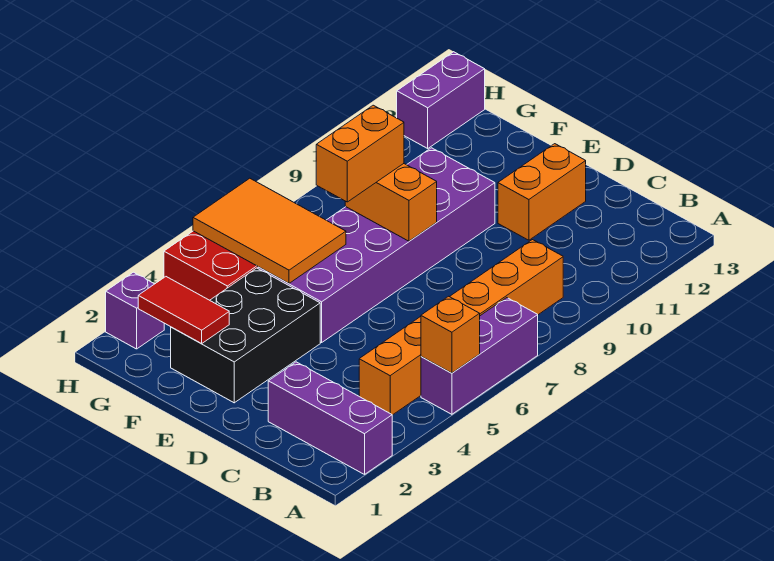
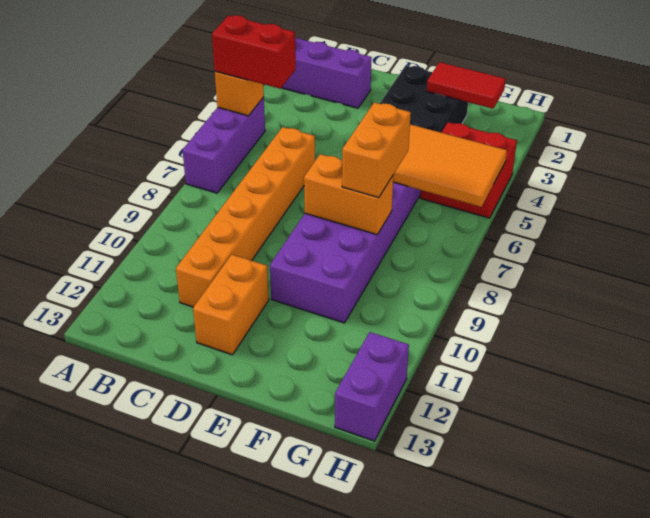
none -> red brick A5:B5 level 3
orange brick B4:B9 level 1 -> orange brick C6:C11 level 1
purple brick H2 level 1 -> none

